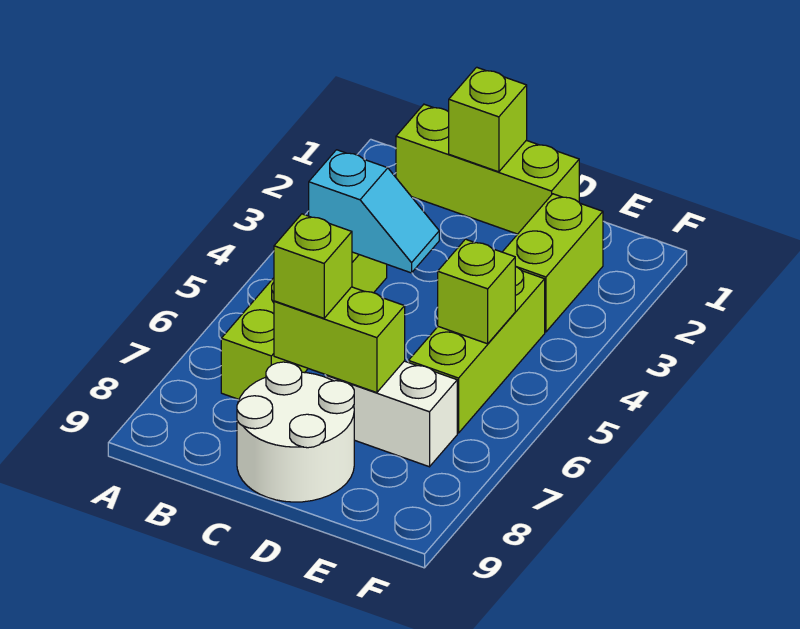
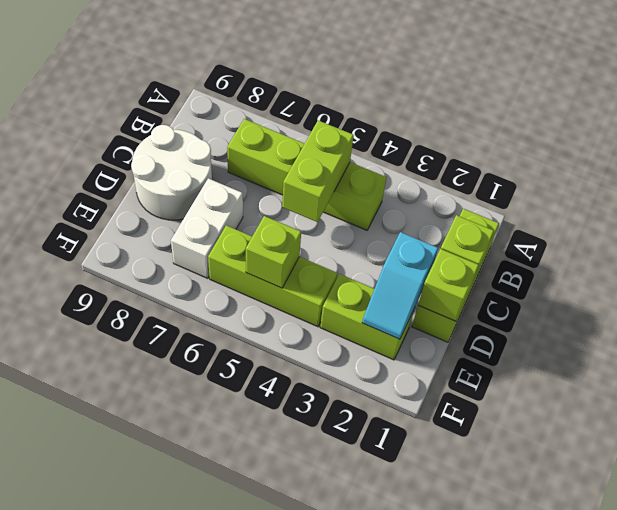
cyan slope B4:C4 level 2 top B -> cyan slope D2:E2 level 2 top D
lime brick C7:D7 level 2 -> lime brick B5:C5 level 2
lime brick C7 level 3 -> lime brick D1 level 2

